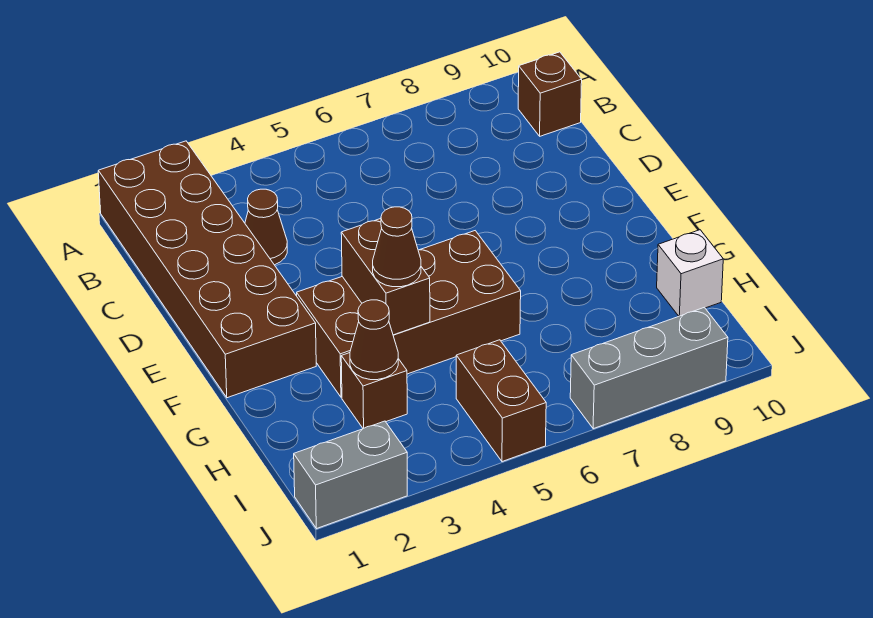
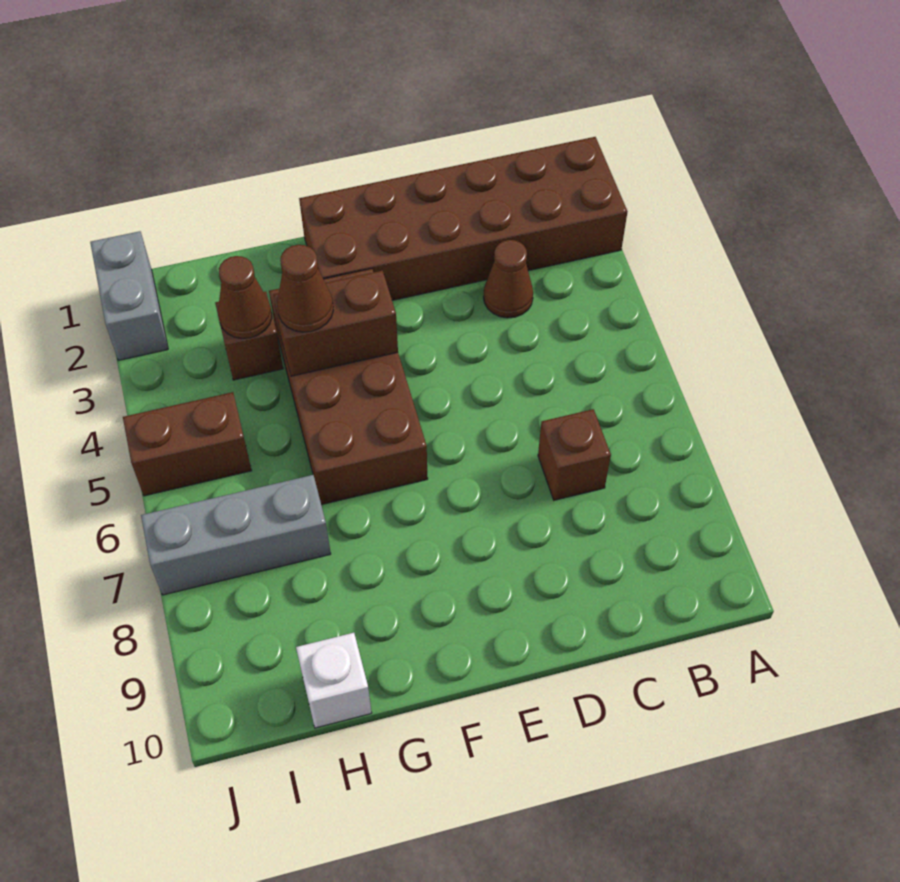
brown brick B10 level 1 -> brown brick C7 level 1
grey brick J7:J9 level 1 -> grey brick H7:J7 level 1

